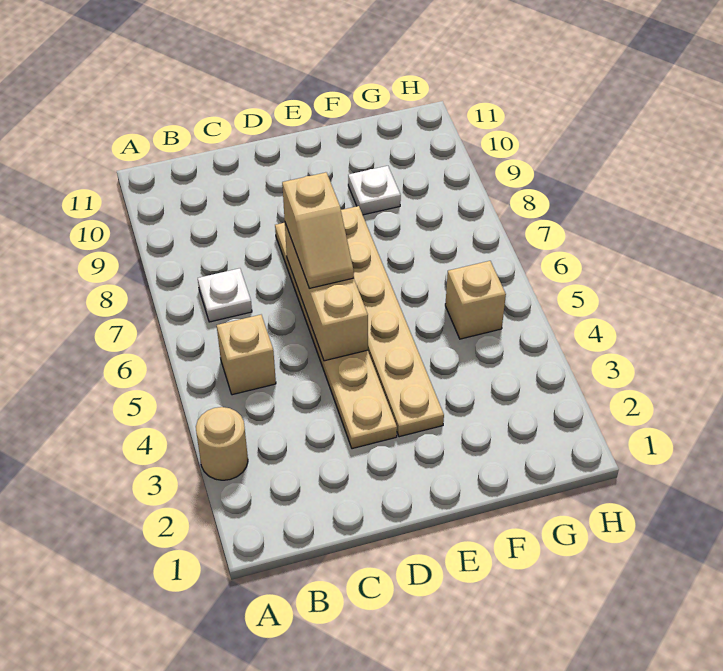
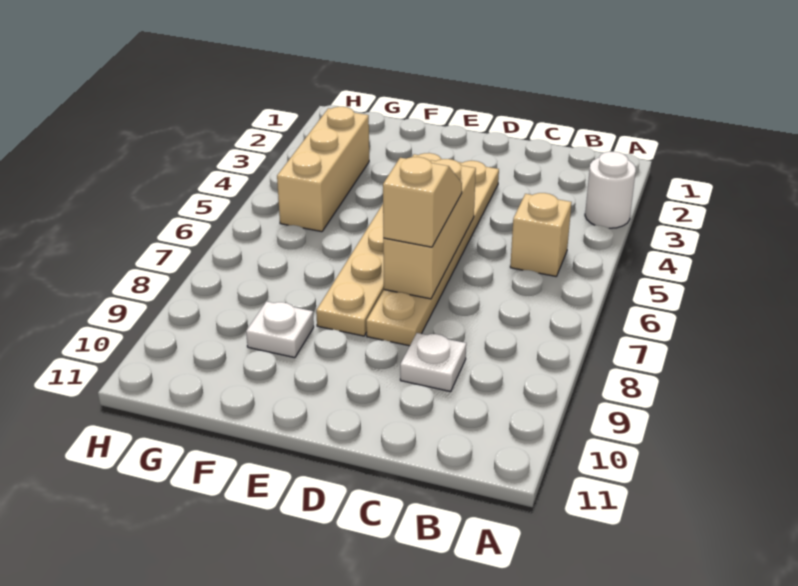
tan round brick A3 level 1 -> white round brick A3 level 1
white plate B7 level 1 -> white plate C9 level 1
tan brick G5 level 1 -> tan brick G3:G5 level 1

